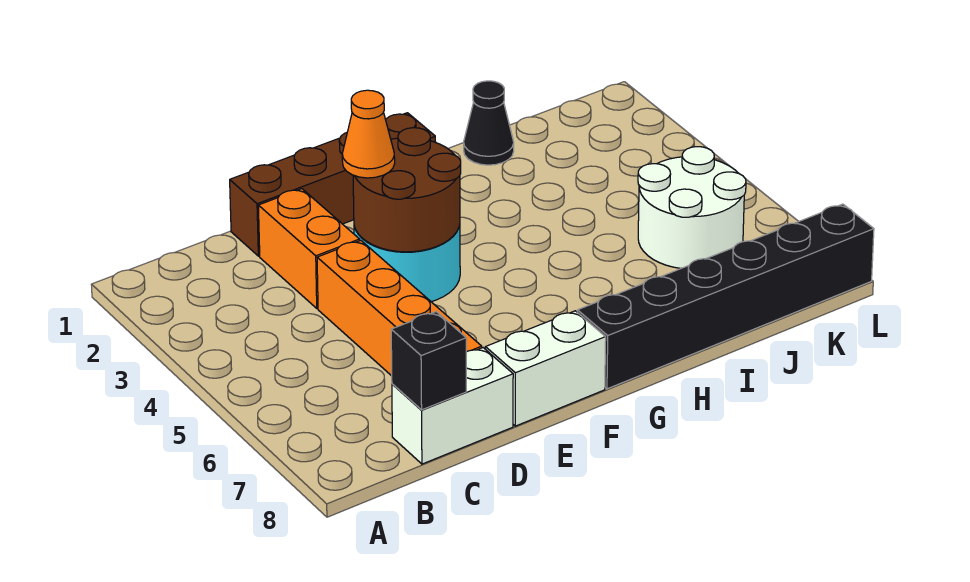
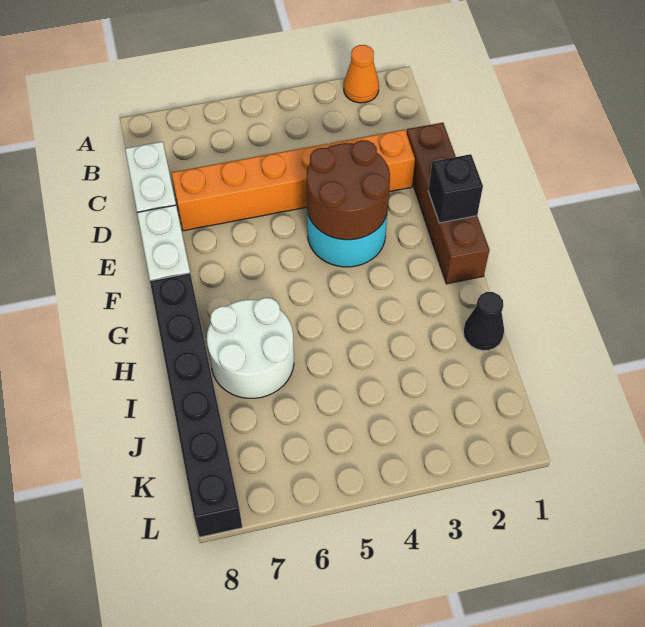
black brick C8 level 2 -> black brick F1 level 2
orange cone E3 level 3 -> orange cone A2 level 1
white round brick J5:K6 level 1 -> white round brick H6:I7 level 1

